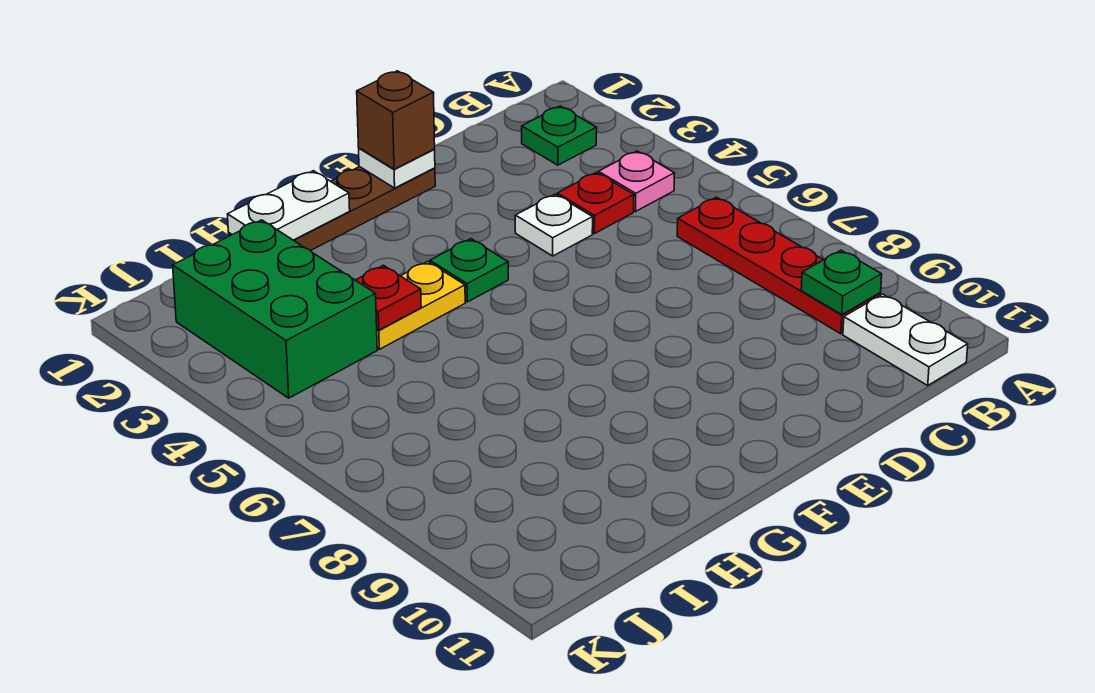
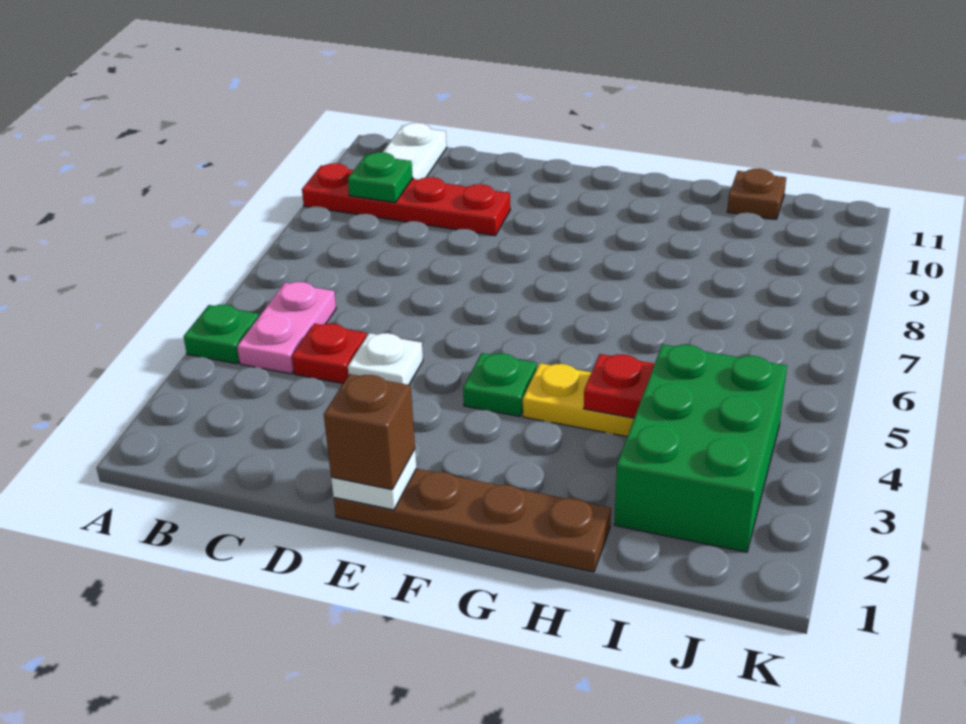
green plate B2 level 1 -> green plate A4 level 1
pink plate B4 level 1 -> pink plate B4:B5 level 1
red plate B6:B9 level 1 -> red plate A9:D9 level 1
white plate G1:H1 level 2 -> none
none -> brown plate I11 level 1

